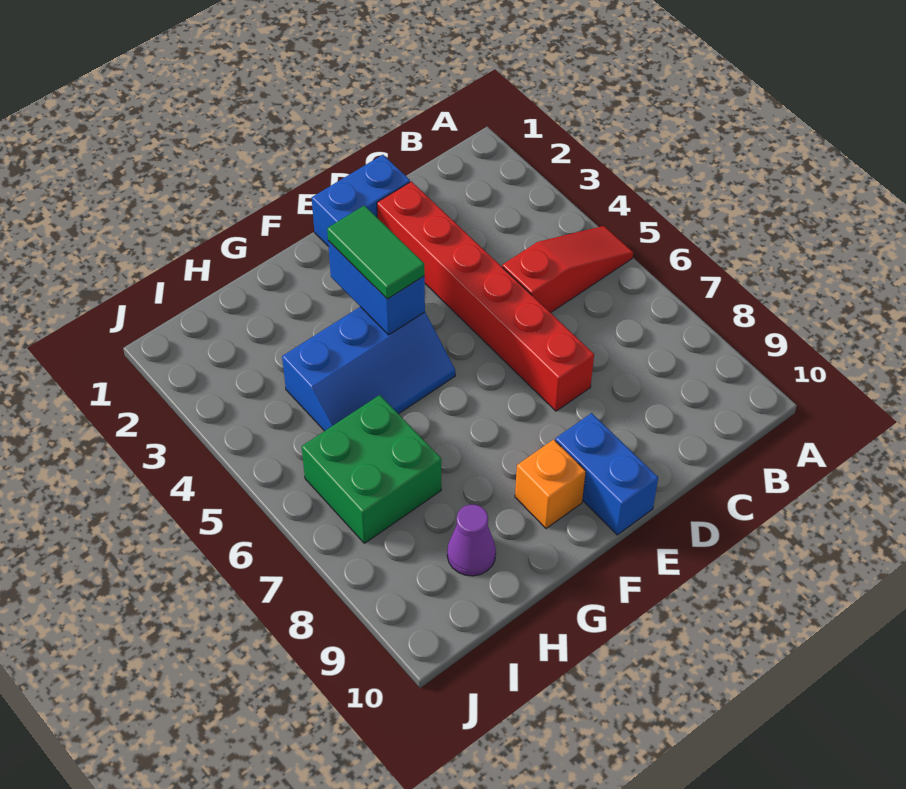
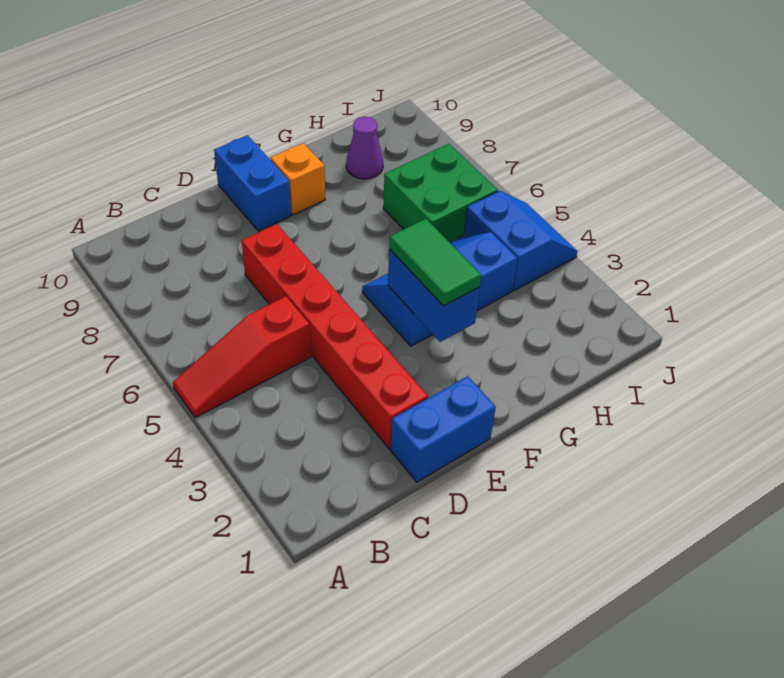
none -> blue slope I4:J5 level 1 top I

